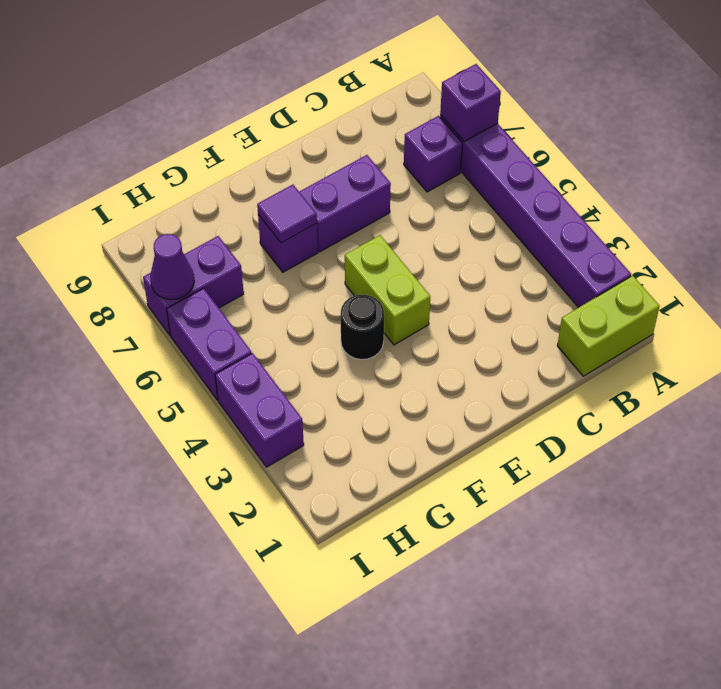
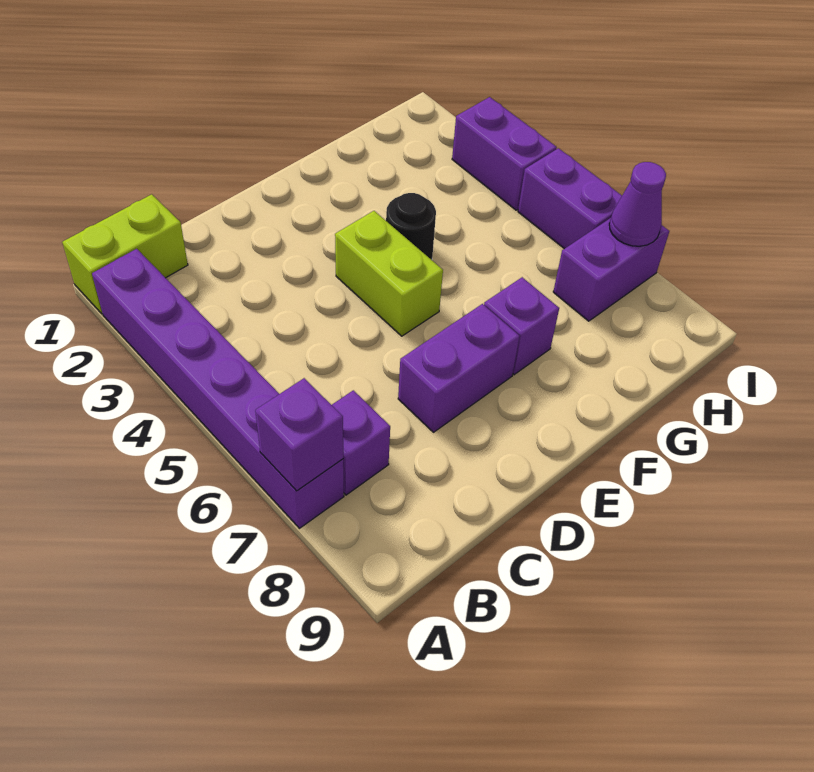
purple tile F7 level 2 -> none

